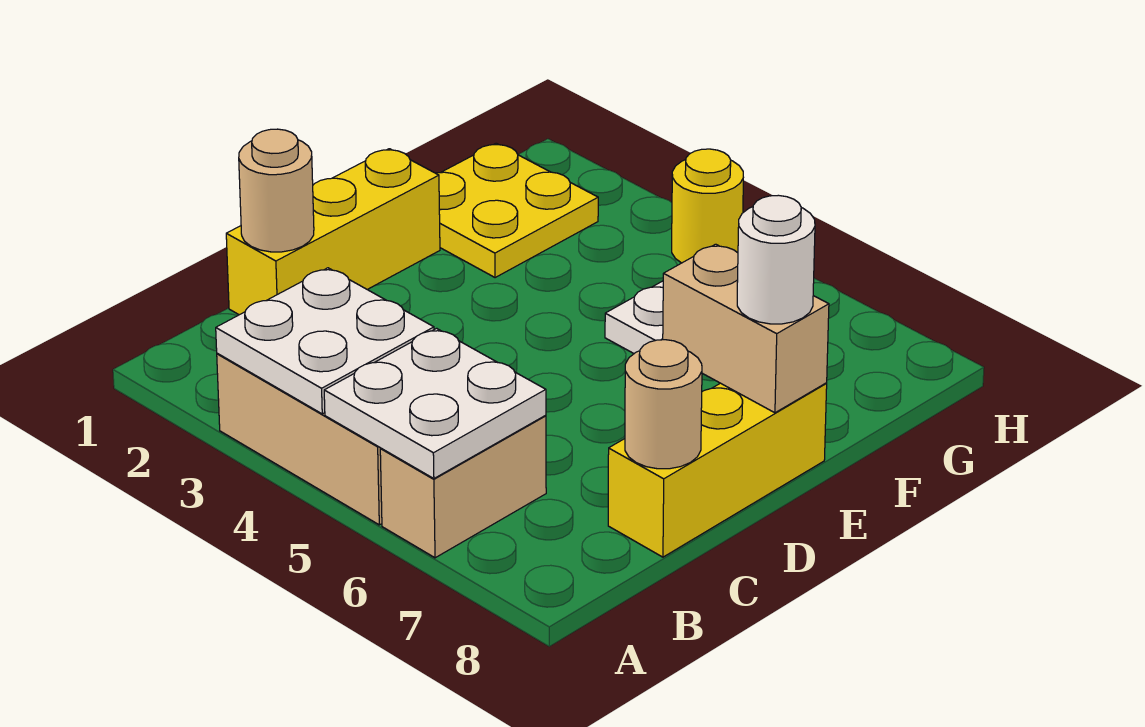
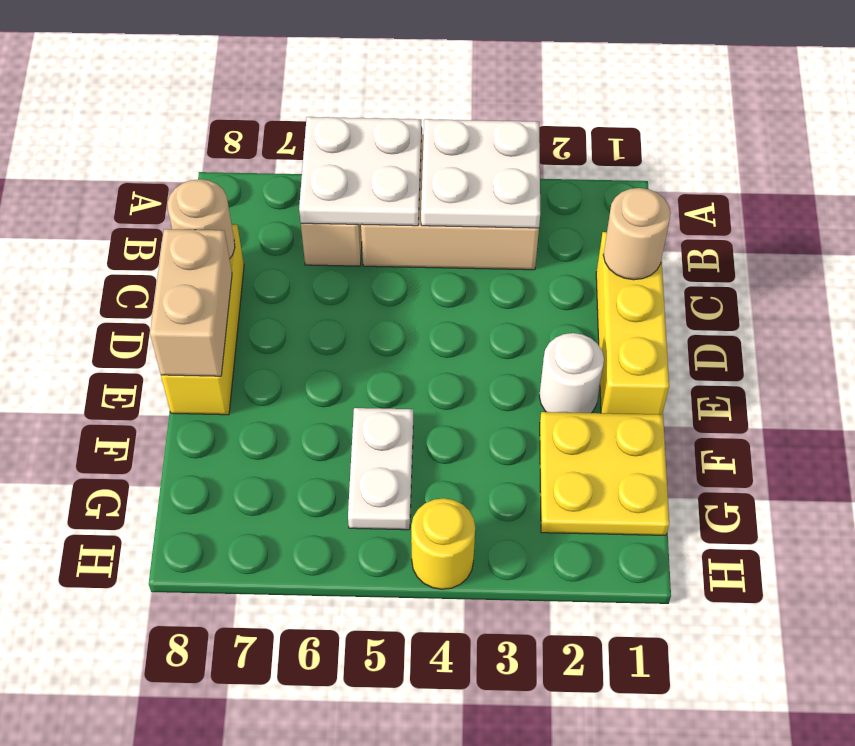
tan brick E7:E8 level 2 -> tan brick D8:E8 level 2
white round brick E8 level 3 -> white round brick E2 level 1

